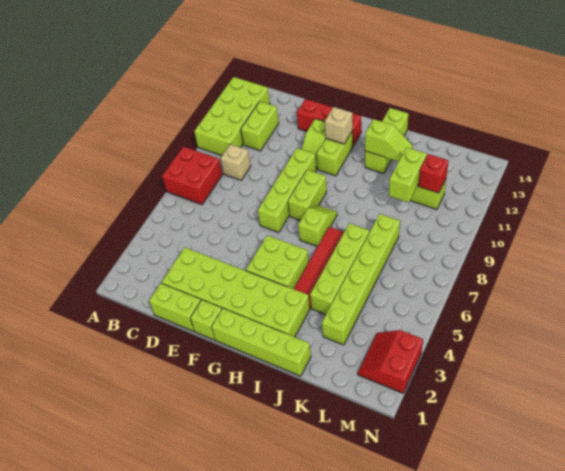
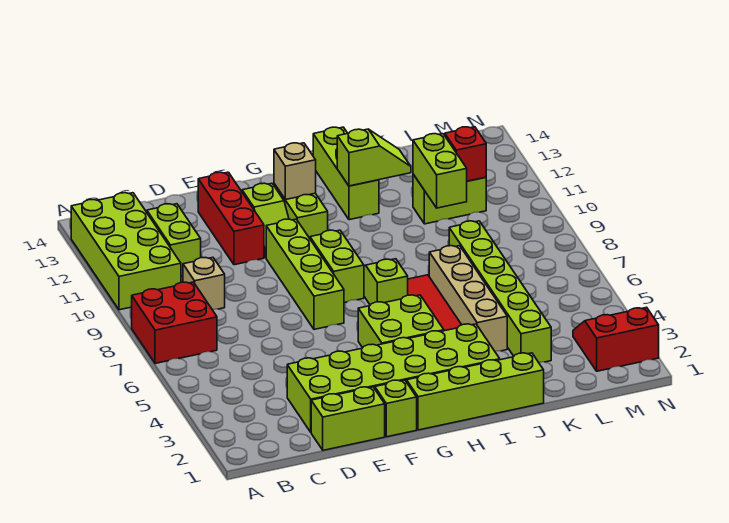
red brick E13:G13 level 1 -> red brick E11:E13 level 1
lime brick J4:J7 level 1 -> tan brick J4:J7 level 1
red slope M2:N3 level 1 top N -> red slope M2:N3 level 1 top 2

